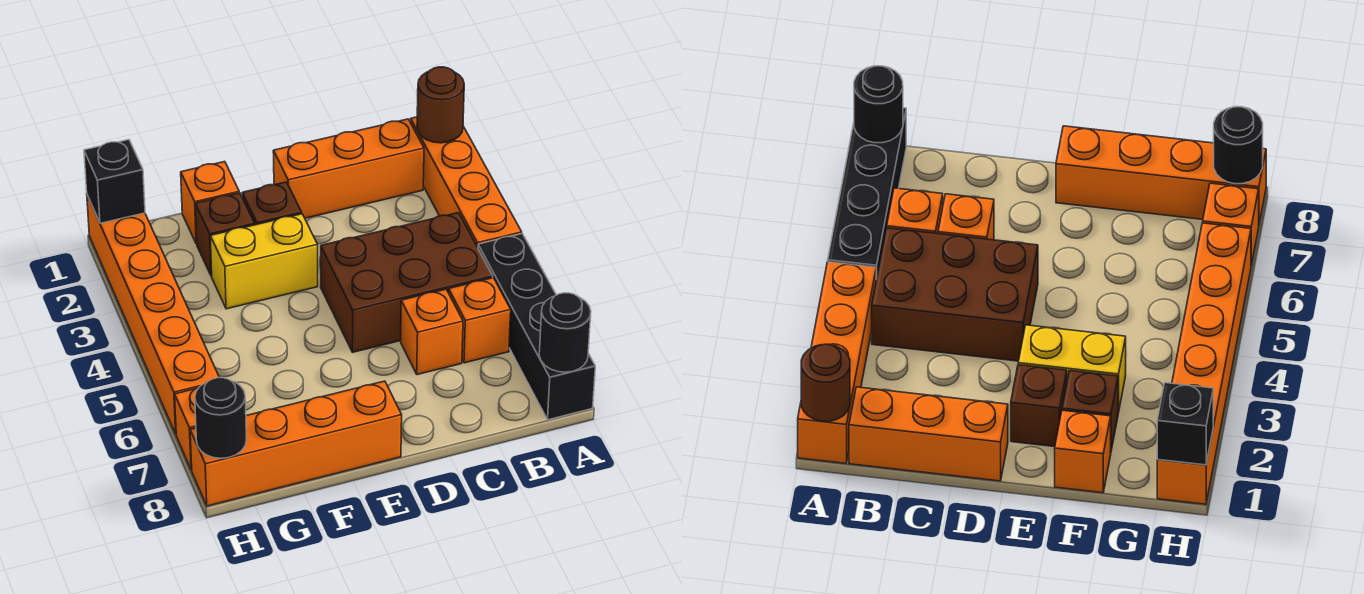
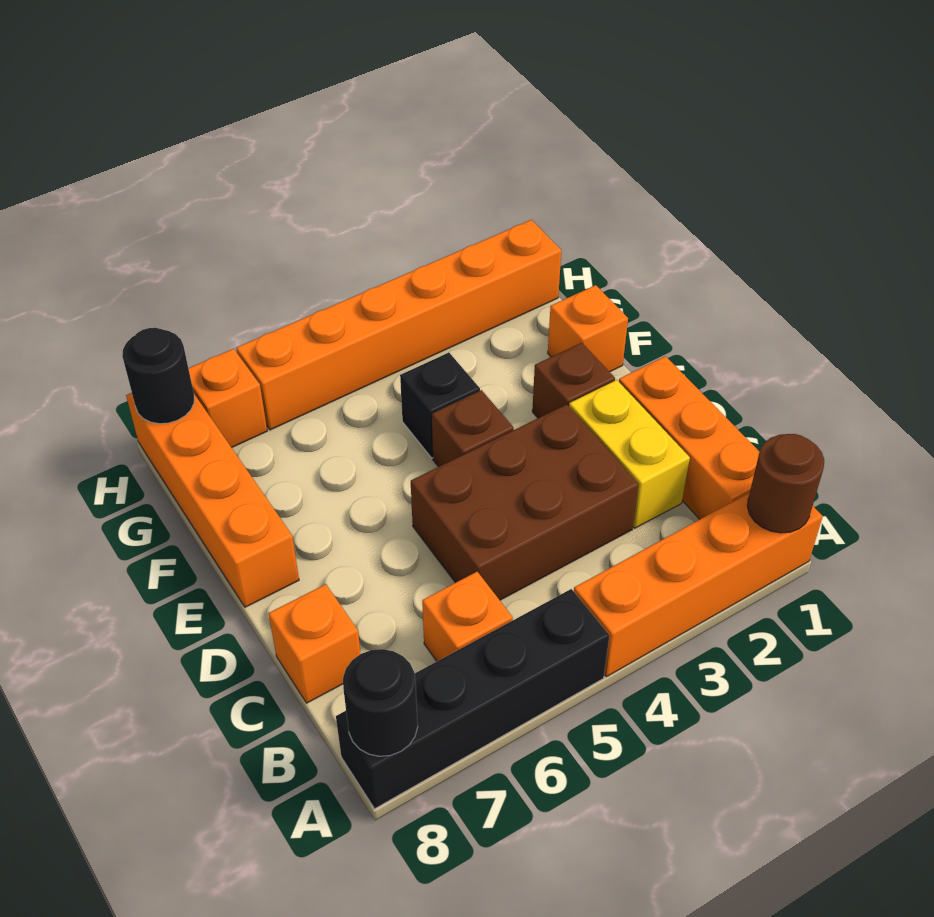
brown brick B4:D5 level 1 -> brown brick C3:D5 level 1
orange brick C6 level 1 -> orange brick C8 level 1
yellow brick E3:F3 level 1 -> yellow brick C2:D2 level 1
brown brick F2 level 1 -> brown brick E4 level 1
black brick H1 level 2 -> black brick F4 level 1

